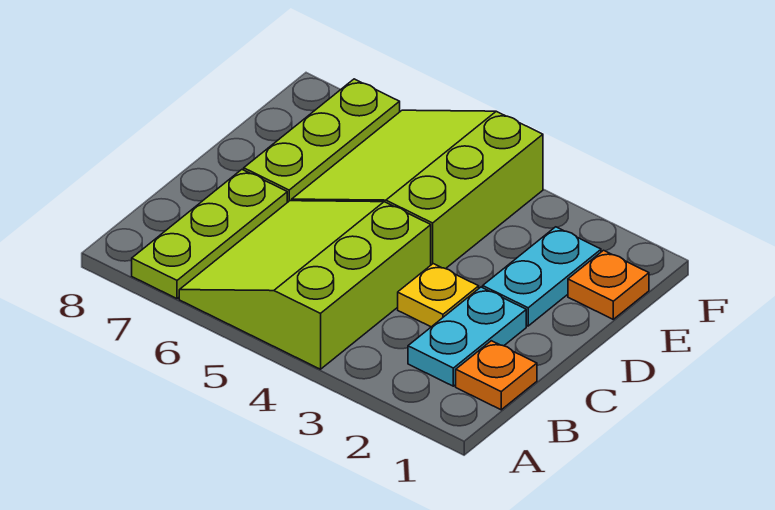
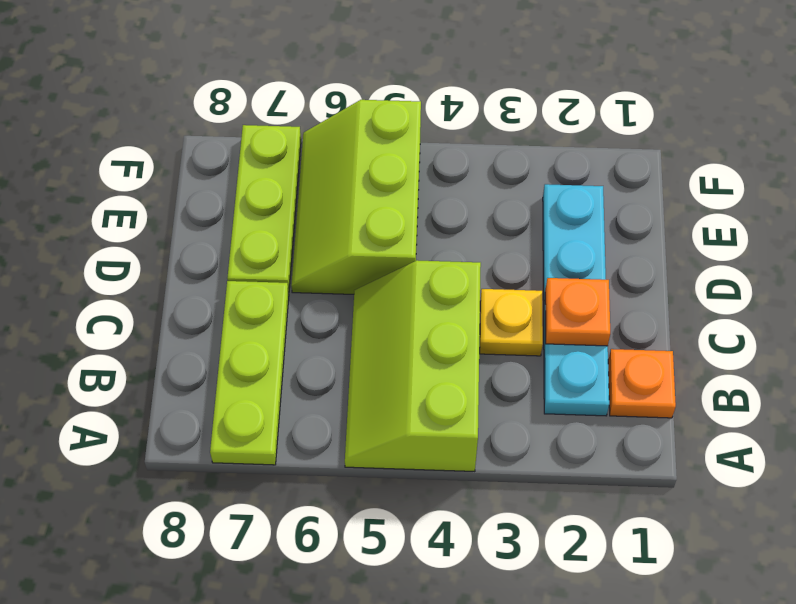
lime slope A4:C6 level 1 top 4 -> lime slope A4:C5 level 1 top 4
lime slope D4:F6 level 1 top 4 -> lime slope D5:F6 level 1 top 5
orange plate E1 level 1 -> orange plate C2 level 2

